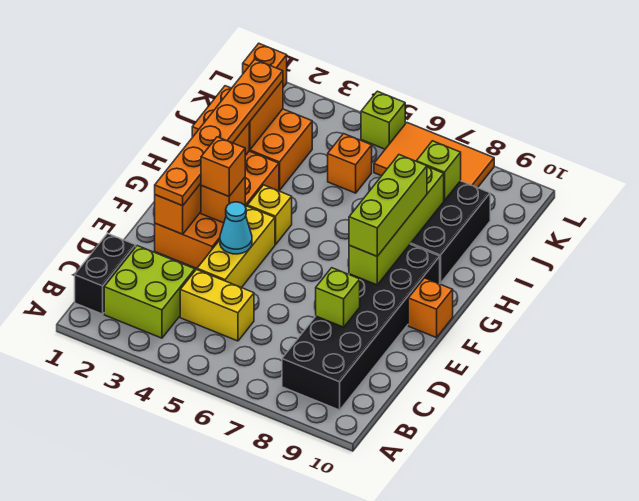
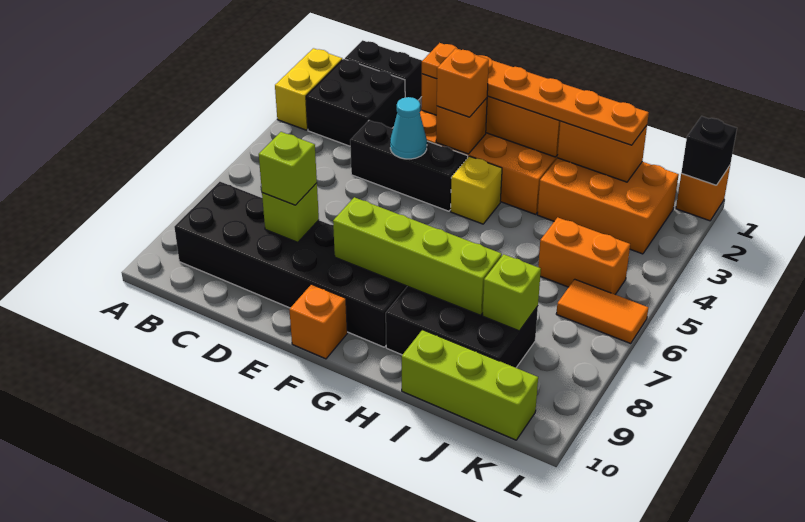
lime brick B2:C3 level 1 -> black brick B2:C3 level 1
yellow brick C4:C5 level 1 -> yellow brick A2:A3 level 1
yellow brick D4:F4 level 1 -> black brick D4:F4 level 1
lime brick F8:H8 level 3 -> lime brick I10:K10 level 1
orange brick I1:J3 level 1 -> orange brick I2:K3 level 1
orange brick J5 level 1 -> orange brick J5:K5 level 1
orange tile K6:L8 level 1 -> orange tile K6:L6 level 1
none -> black brick L1 level 2
lime brick L5 level 1 -> lime brick D8 level 3

